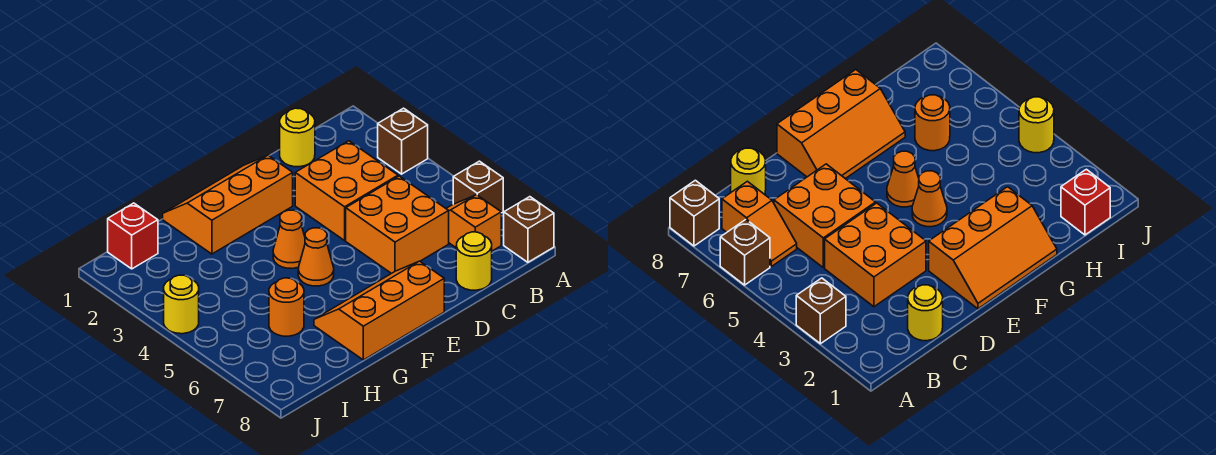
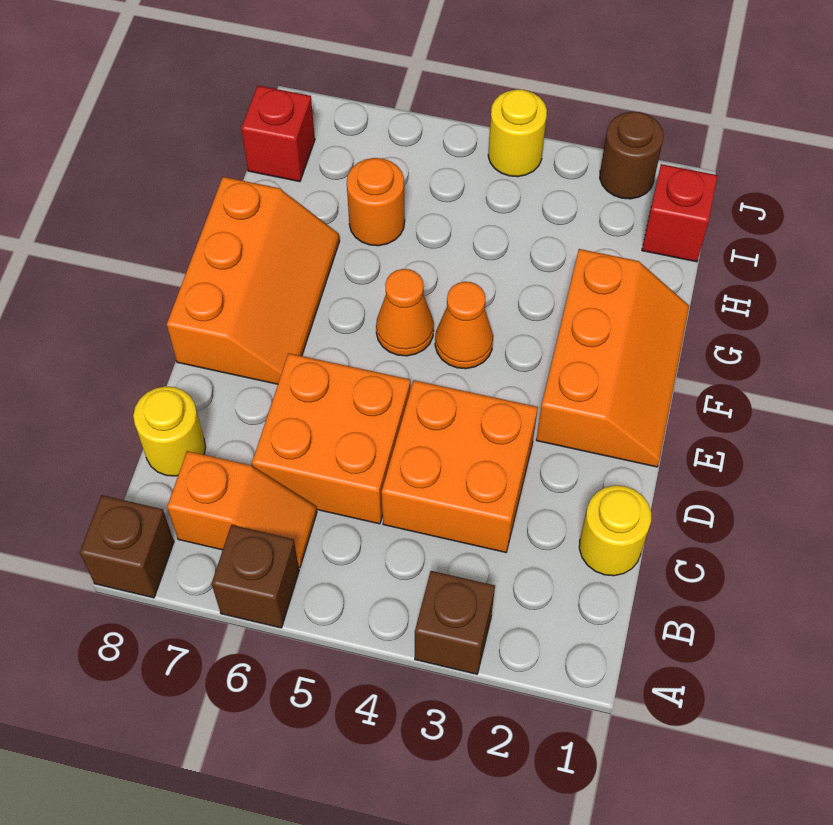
none -> red brick I8 level 1
none -> brown round brick J2 level 1

